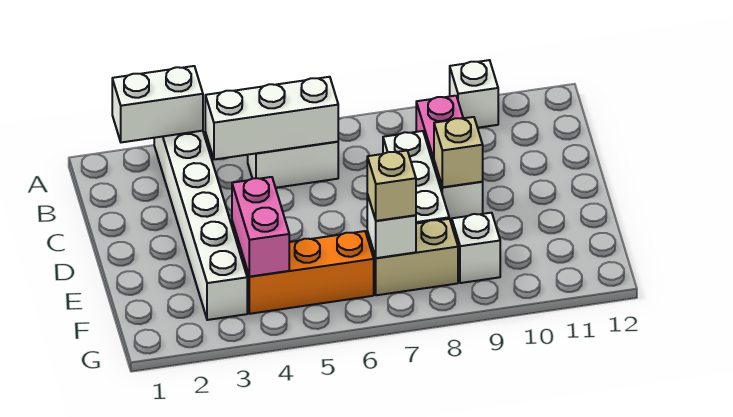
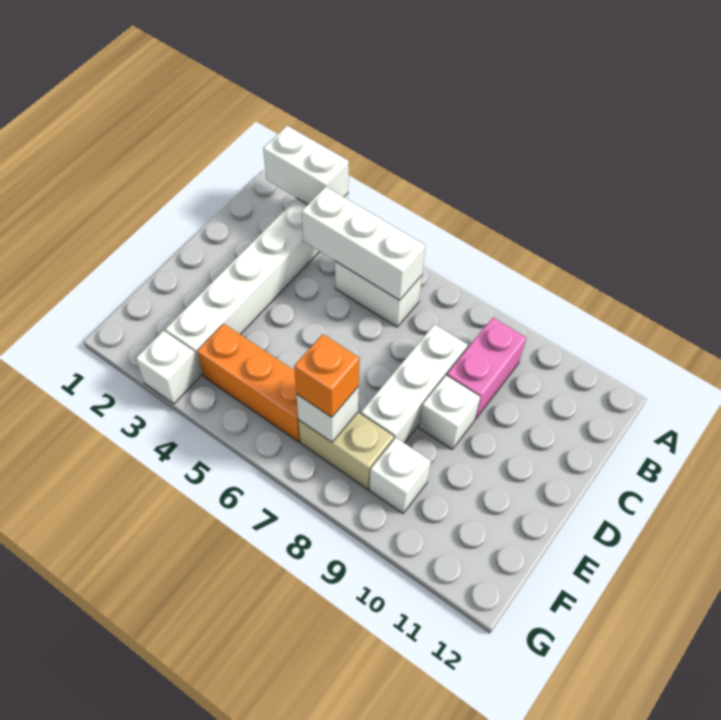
white brick A10 level 1 -> white brick G3 level 1
tan brick D9 level 2 -> none
pink brick E4:F4 level 2 -> none
tan brick F7 level 3 -> orange brick F7 level 3

